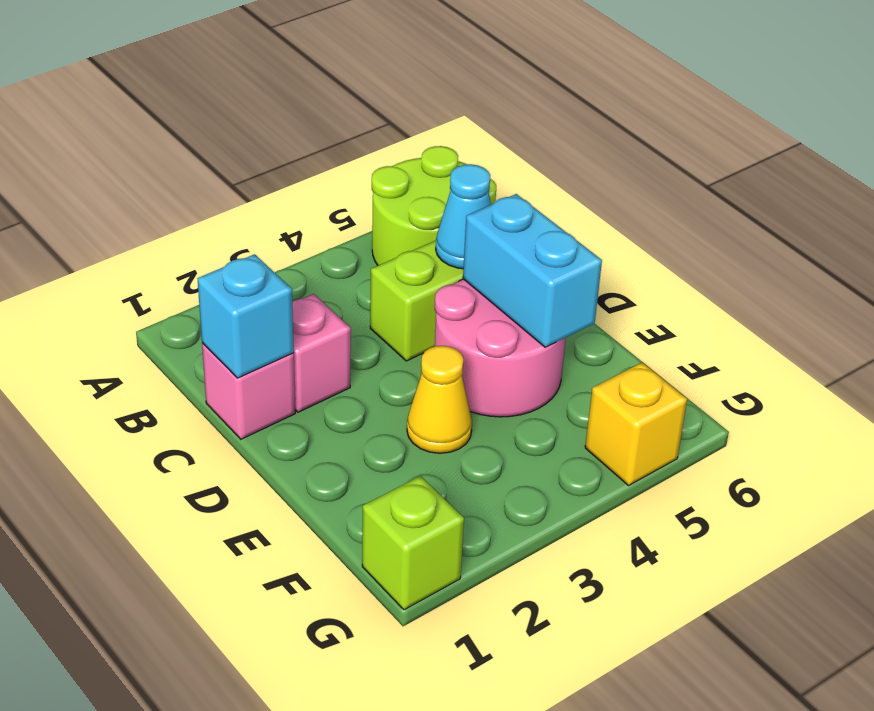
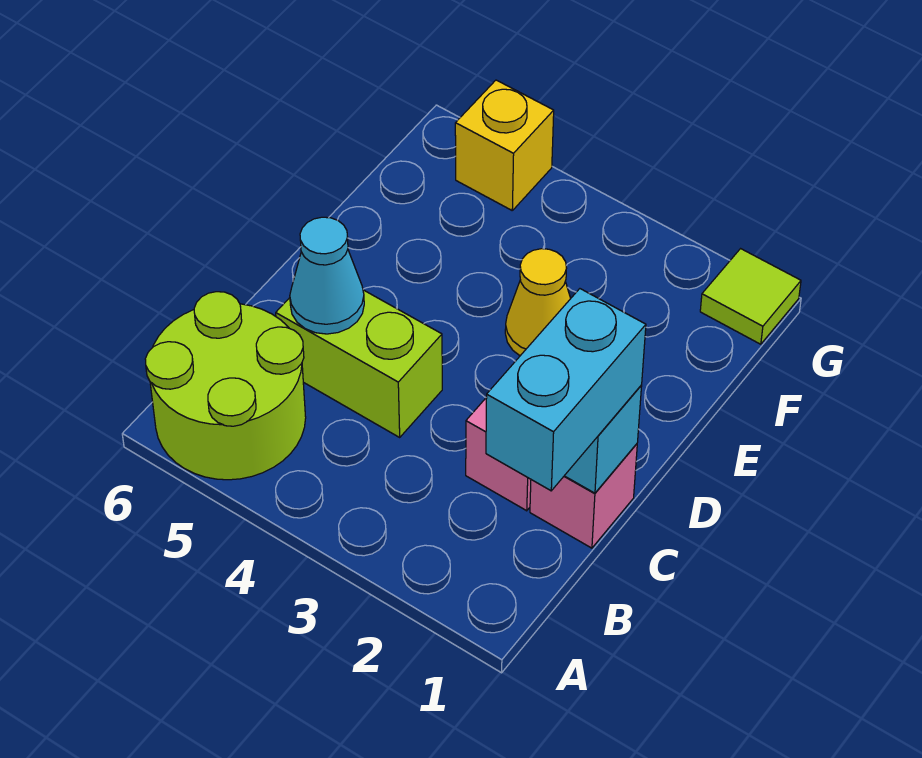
pink round brick D4:E5 level 1 -> none
cyan brick D5:E5 level 2 -> cyan brick B1:C1 level 3
lime brick G1 level 1 -> lime tile G1 level 1

